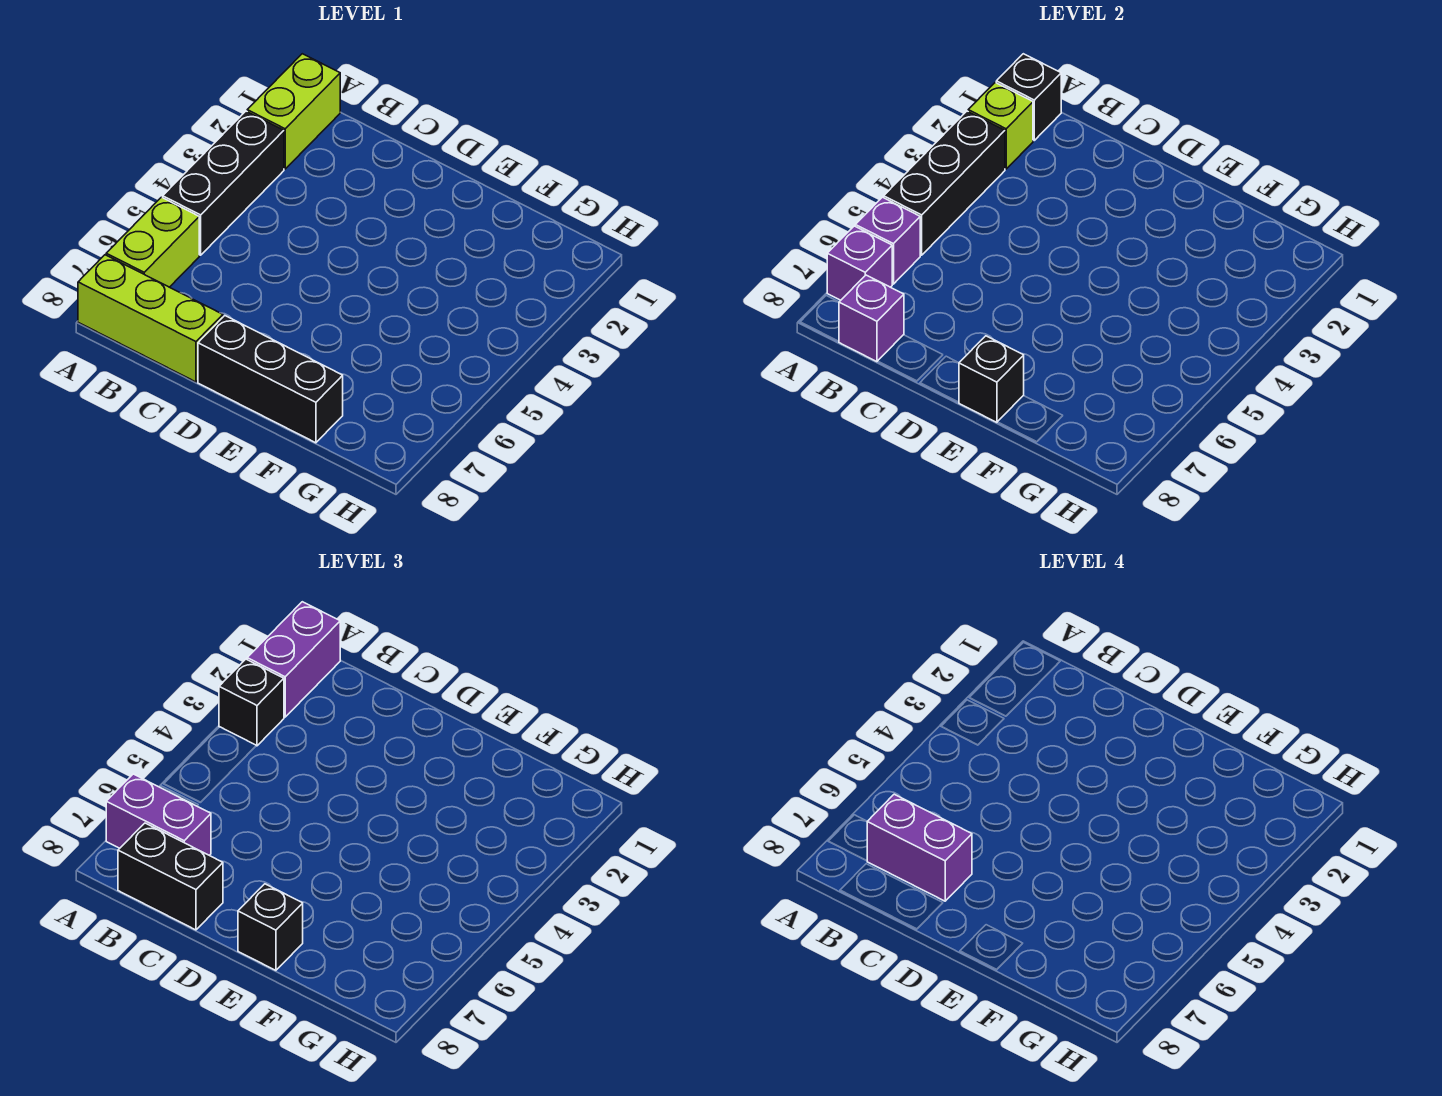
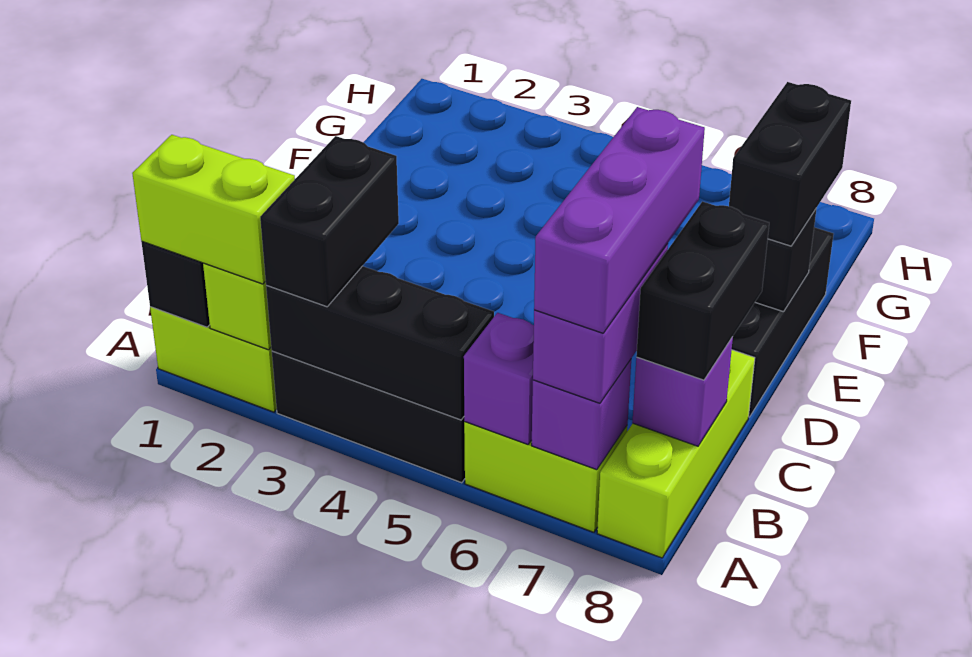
purple brick A1:A2 level 3 -> lime brick A1:A2 level 3
black brick A3 level 3 -> black brick A3:B3 level 3
purple brick B7:C7 level 4 -> purple brick A7:C7 level 4
black brick E8 level 3 -> black brick E8:F8 level 3

